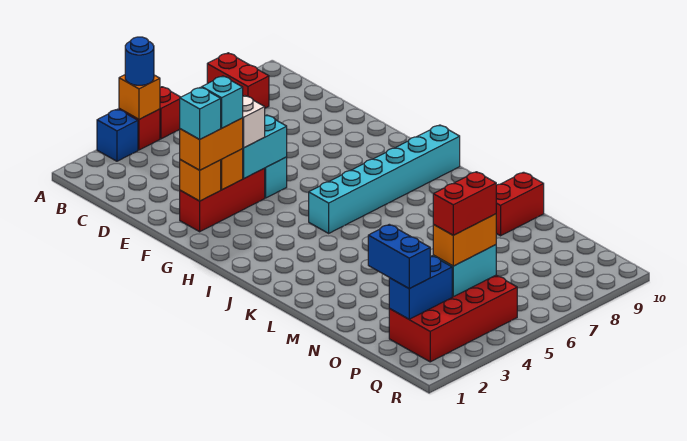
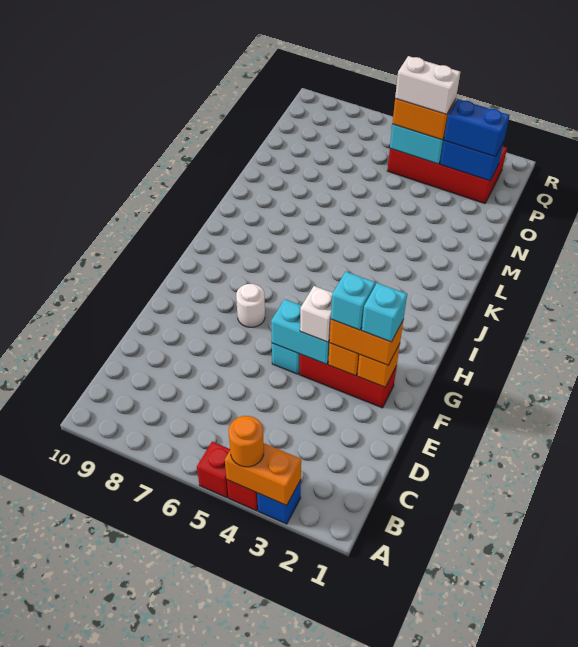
orange brick A4 level 2 -> orange brick A3:A4 level 2
blue round brick A4 level 3 -> orange round brick A4 level 3
red brick A8:B8 level 1 -> none
none -> white round brick G7 level 1
cyan brick I5:I10 level 1 -> none
red brick M9:M10 level 1 -> none
blue brick O2:P2 level 3 -> blue brick P2:P3 level 3
red brick P4:P5 level 4 -> white brick P4:P5 level 4

